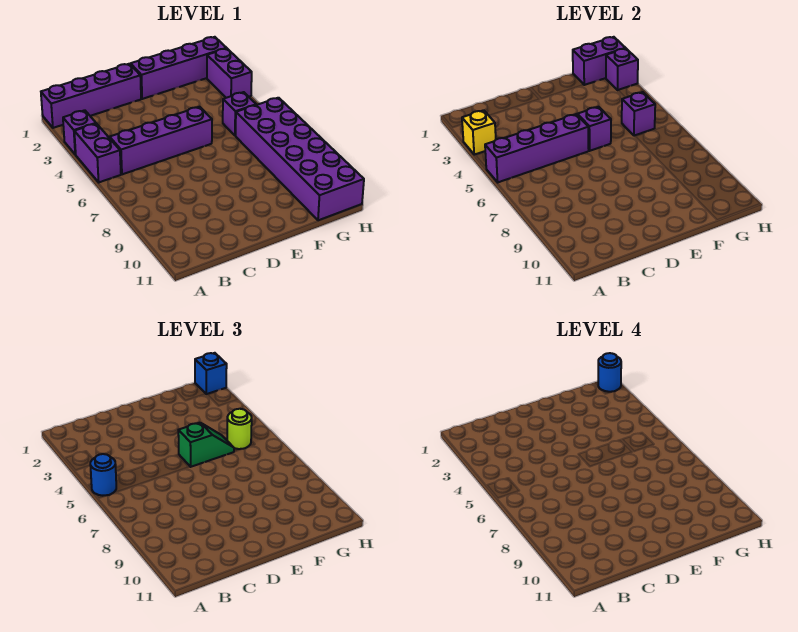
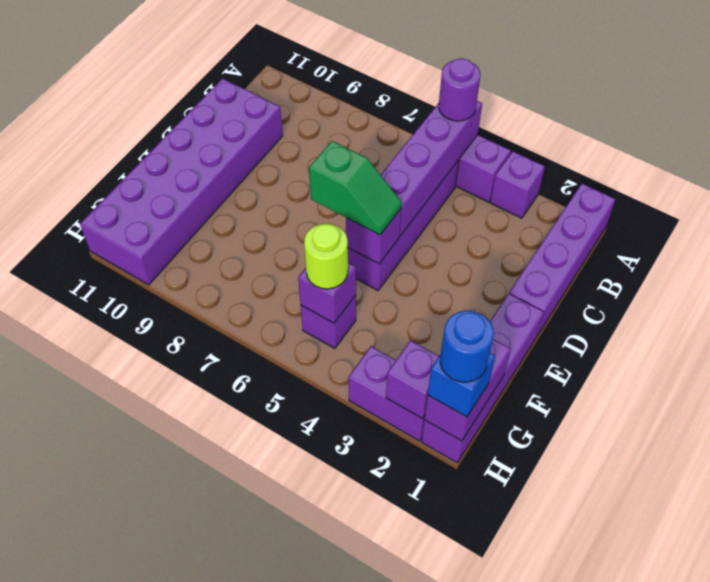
yellow brick A3 level 2 -> none
blue round brick A5 level 3 -> purple round brick A5 level 3
green slope E5:F5 level 3 top E -> green slope E5:E6 level 3 top 6
purple brick G6:H11 level 1 -> purple brick C10:H11 level 1

